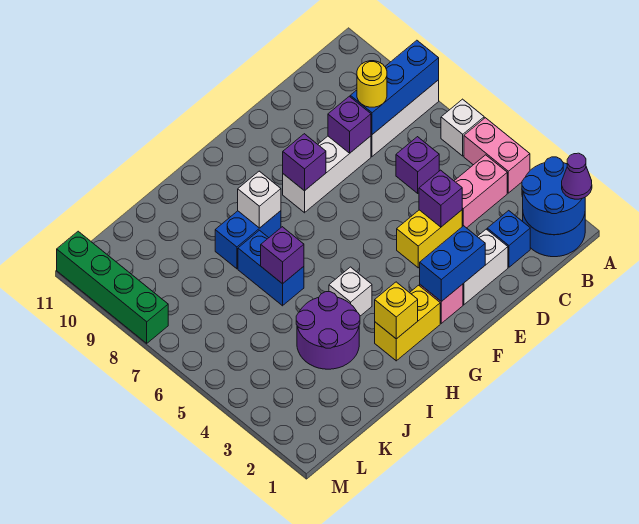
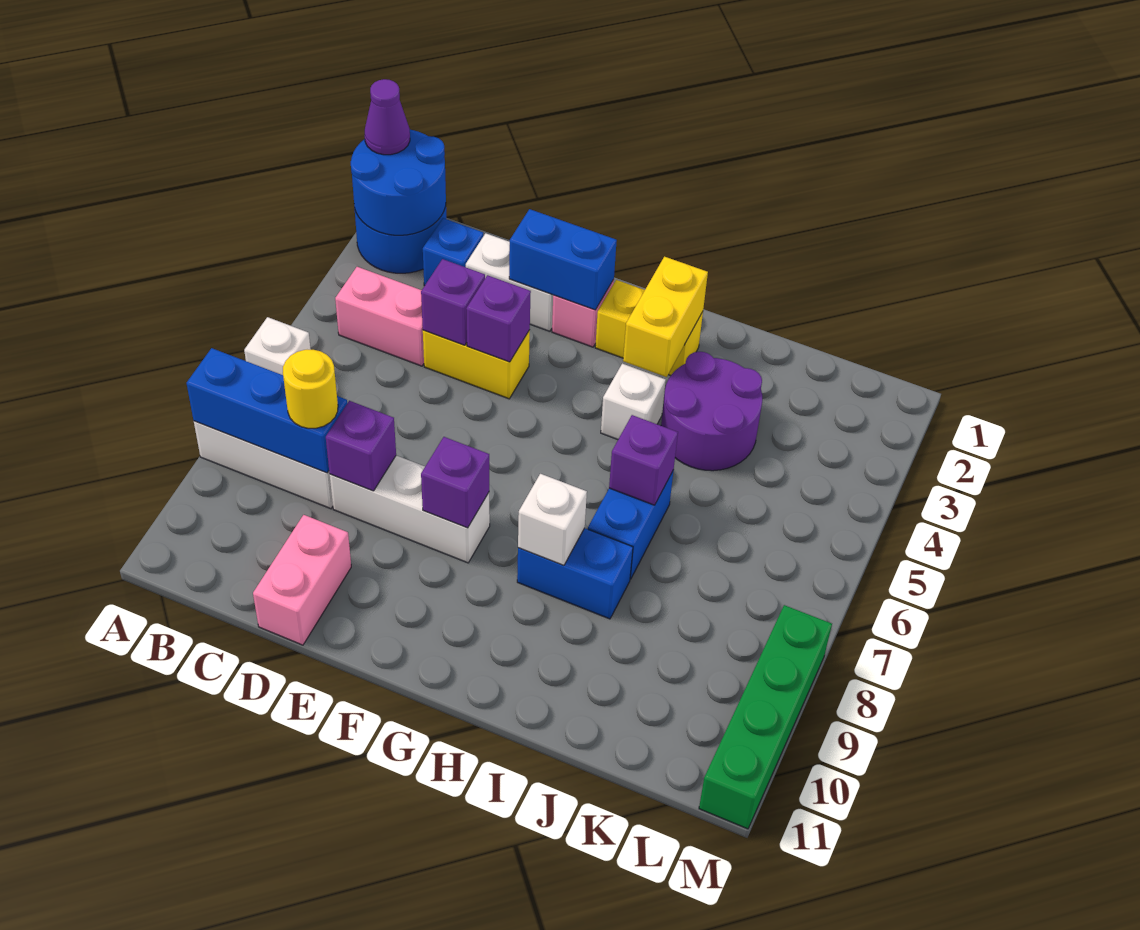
pink brick A4:A5 level 1 -> pink brick D10:D11 level 1
purple brick C6 level 1 -> purple brick E4 level 2
yellow brick H2 level 2 -> yellow brick H2:H3 level 2

